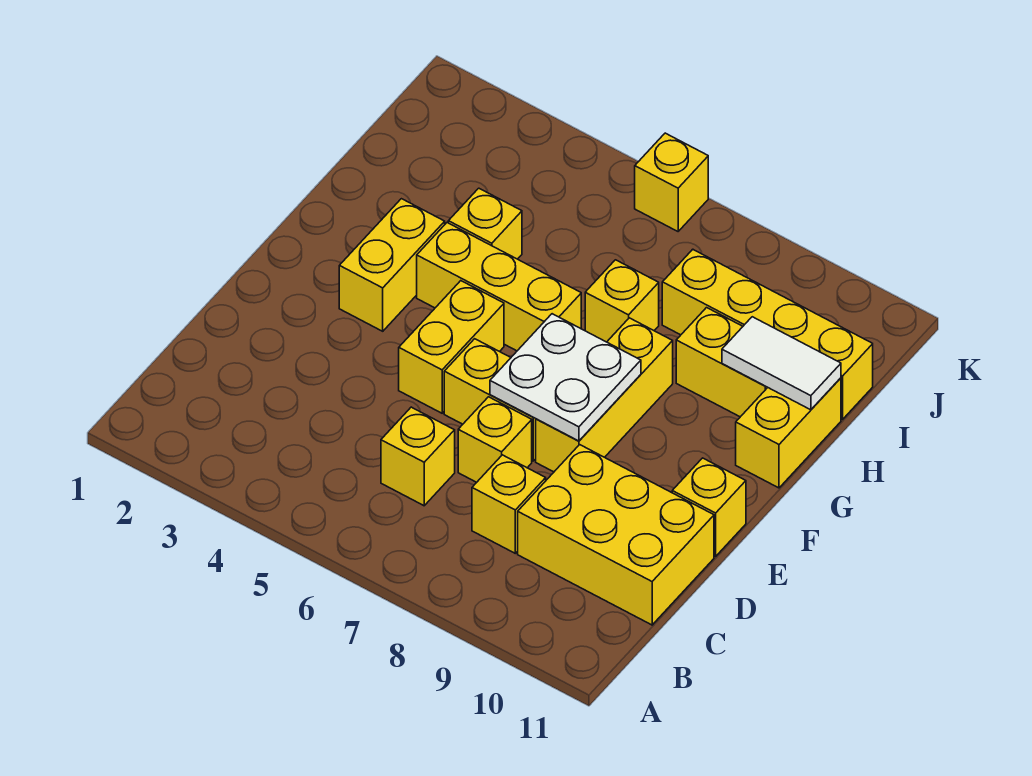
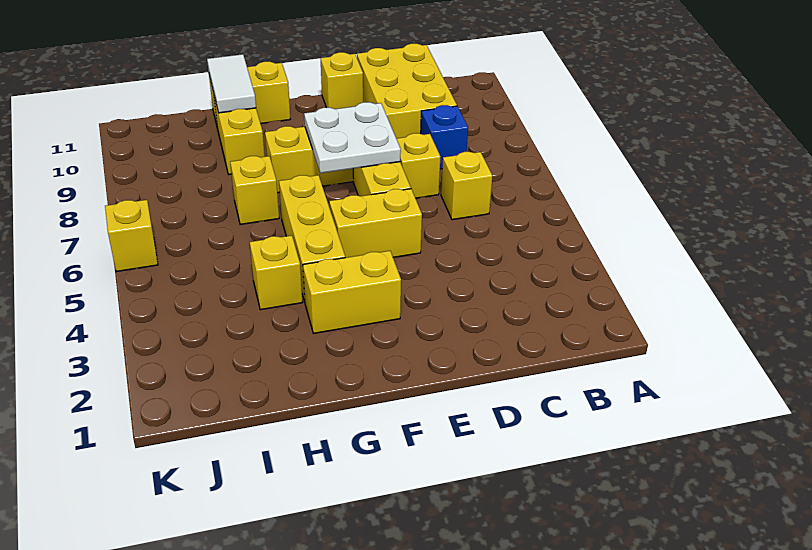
yellow brick C8 level 1 -> blue brick C8 level 1
yellow brick I8:I11 level 1 -> none

